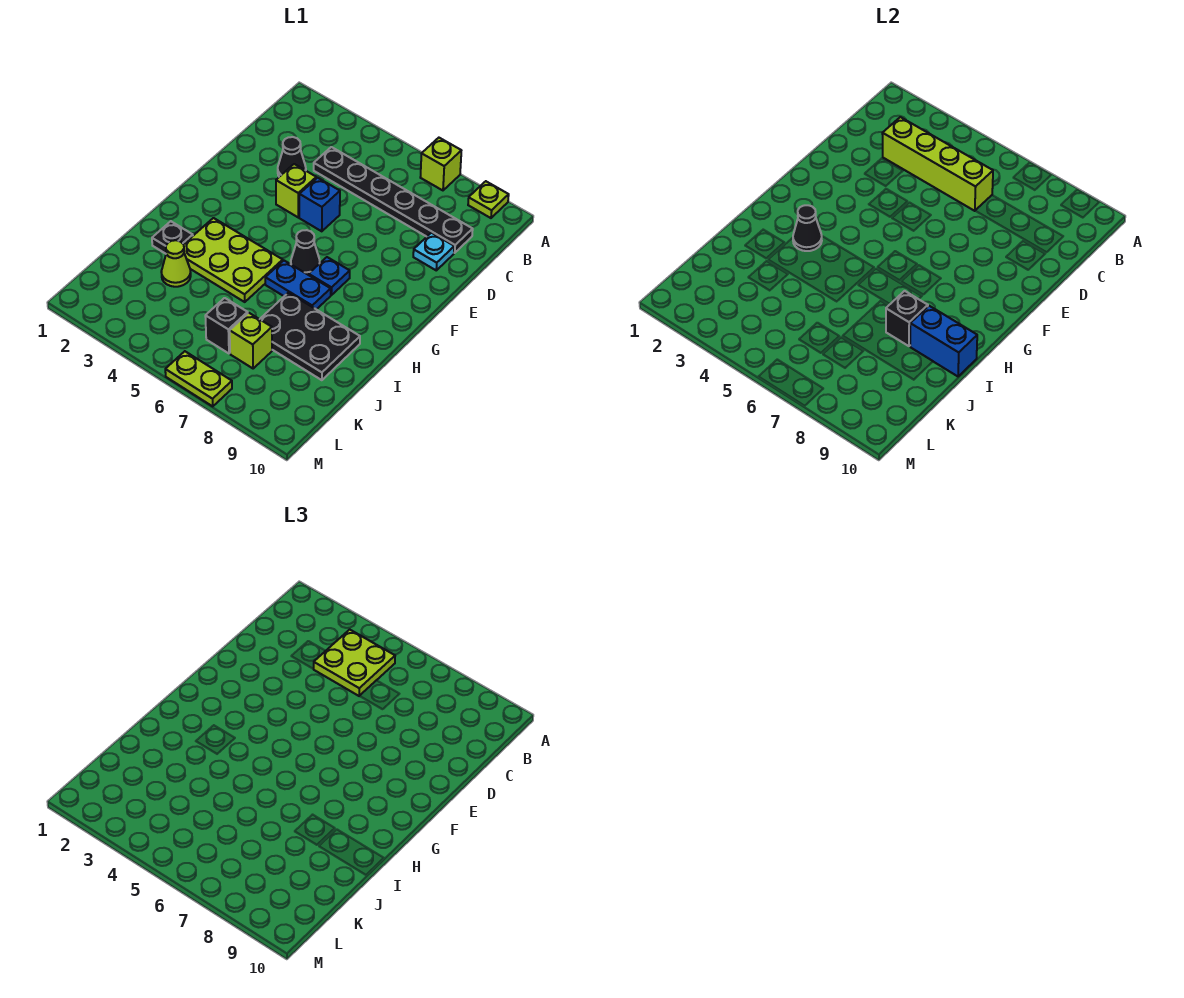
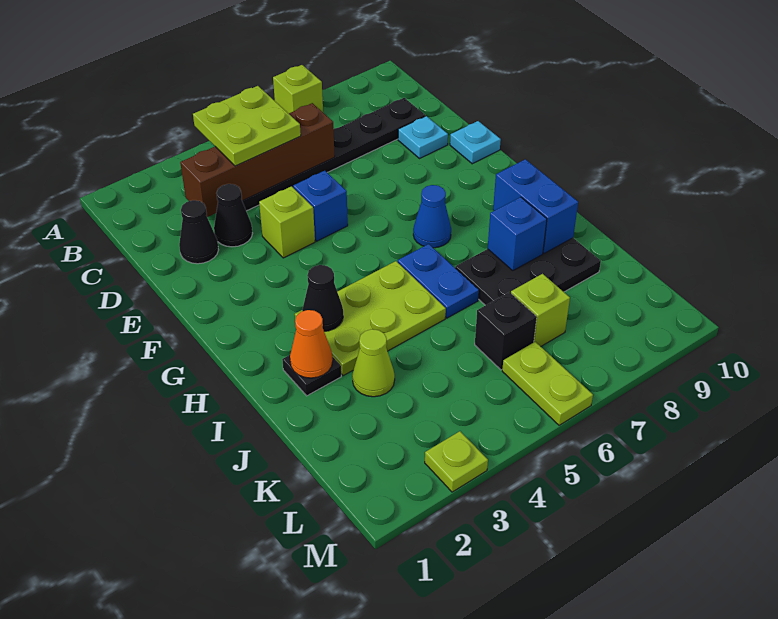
lime plate A9 level 1 -> lime plate M3 level 1
lime brick C3:C6 level 2 -> brown brick C3:C6 level 2
none -> cyan plate E10 level 1
black cone G6 level 1 -> black cone D2 level 1
blue plate G7 level 1 -> blue cone G7 level 1
blue plate H6:H7 level 1 -> blue plate H6:I6 level 1
none -> orange cone I2 level 2
black brick I8 level 2 -> blue brick I8 level 2
blue brick I9:I10 level 2 -> blue brick H9:I9 level 2
lime plate M6:M7 level 1 -> lime plate L6:M6 level 1

